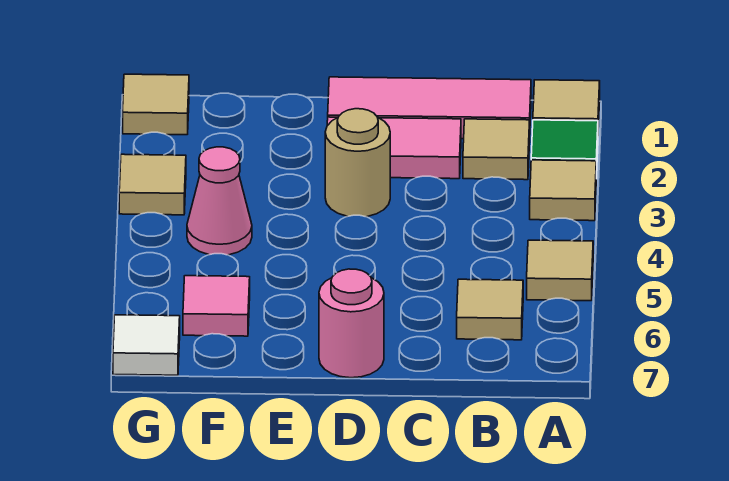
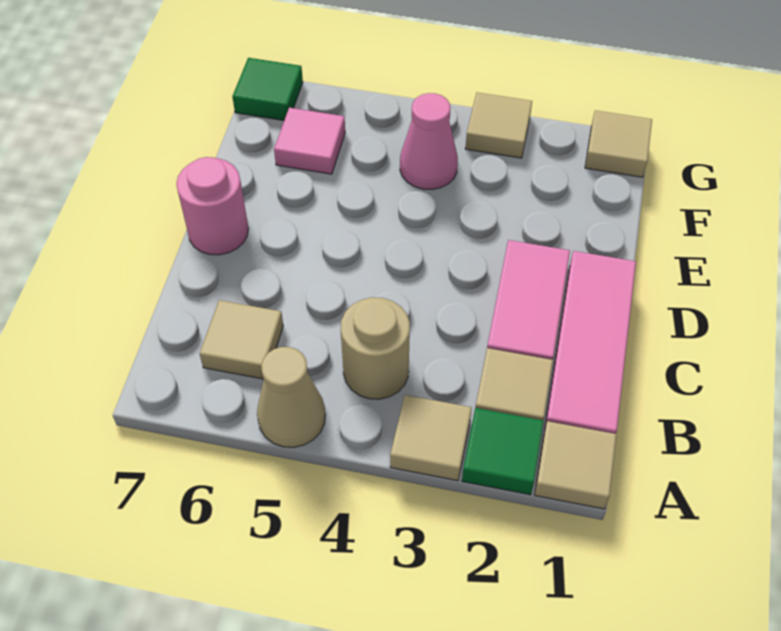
tan tile A5 level 1 -> tan cone A5 level 1
tan round brick D3 level 1 -> tan round brick B4 level 1
white tile G7 level 1 -> green tile G7 level 1

